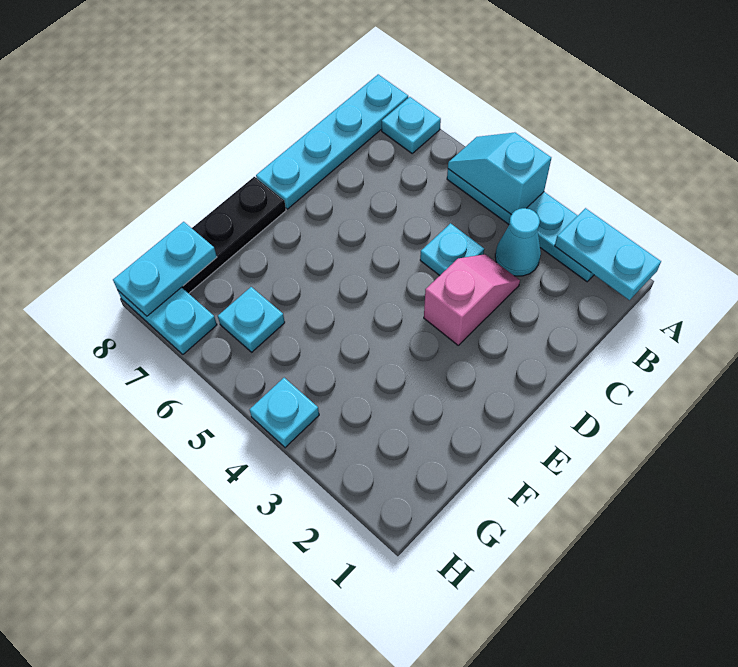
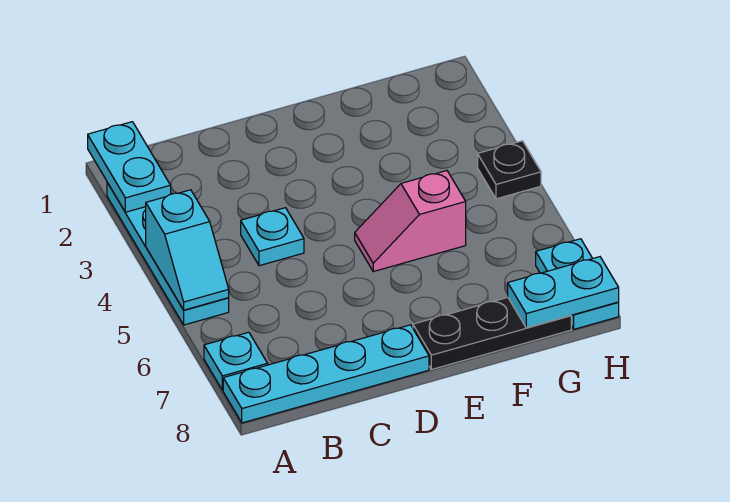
cyan cone B3 level 1 -> none
pink slope C3:D3 level 1 top D -> pink slope E5:F5 level 1 top F
cyan plate G6 level 1 -> none
cyan plate H4 level 1 -> black plate H4 level 1

